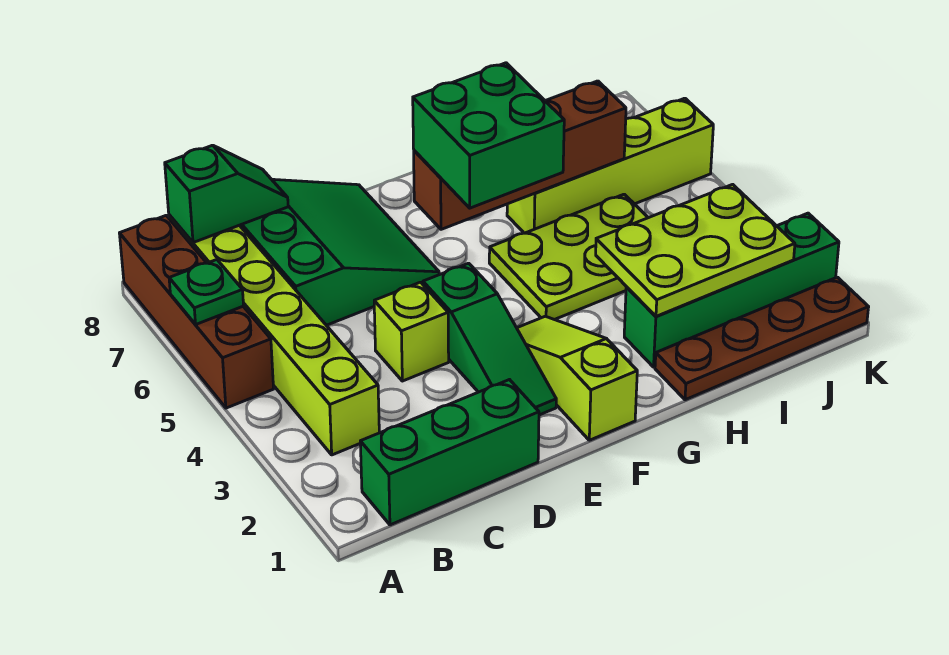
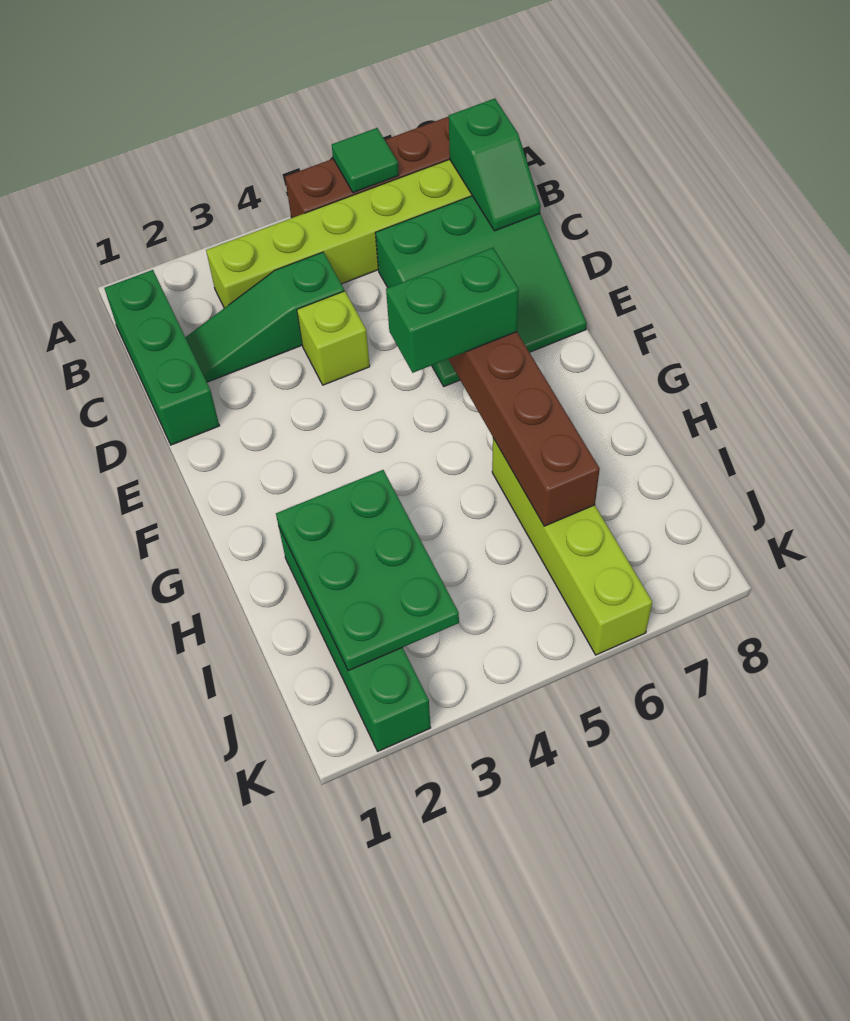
green plate A6 level 2 -> green tile A6 level 2
green slope E2:E4 level 1 top 4 -> green slope C2:C4 level 1 top 4
lime slope F1:F3 level 1 top 1 -> none
green brick F5:G6 level 3 -> green brick F5:F6 level 3
lime plate G4:I5 level 1 -> none
brown plate H1:K1 level 1 -> none
lime plate H2:J3 level 2 -> green plate H2:J3 level 2

